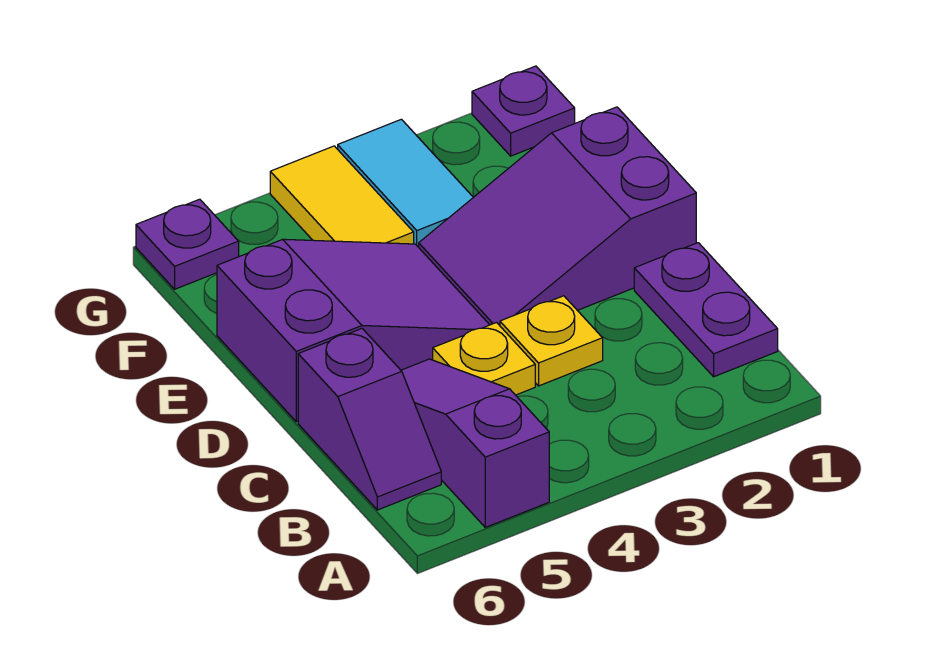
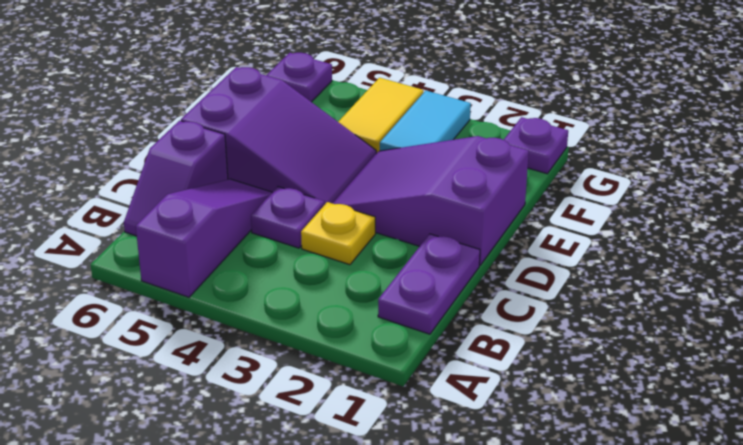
yellow plate C4 level 1 -> purple plate C4 level 1

